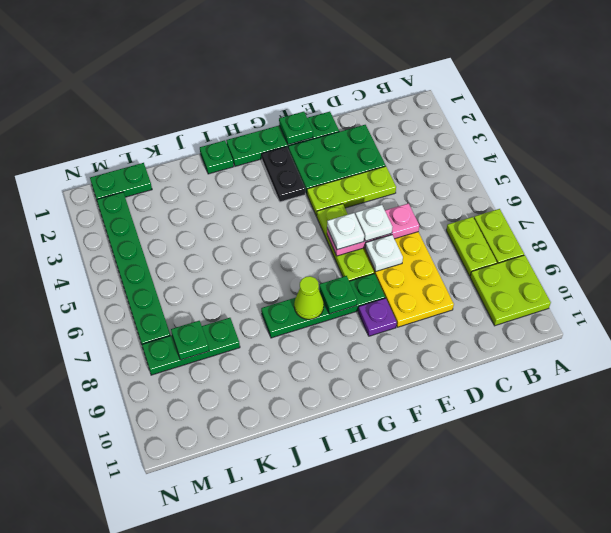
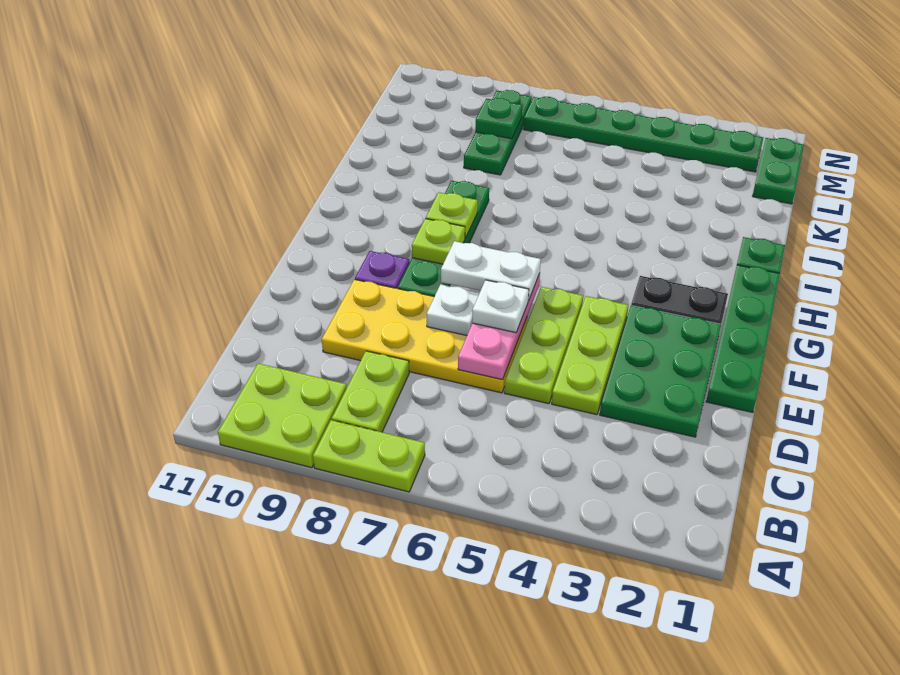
lime plate B7:B8 level 1 -> lime plate B8:C8 level 1
green plate F1 level 2 -> none
lime plate F5:F7 level 1 -> lime plate D5:F5 level 1
white plate F6 level 3 -> white plate F6:F7 level 3
green plate G8 level 2 -> lime plate G8 level 2
lime cone H8 level 2 -> lime plate H8 level 2

